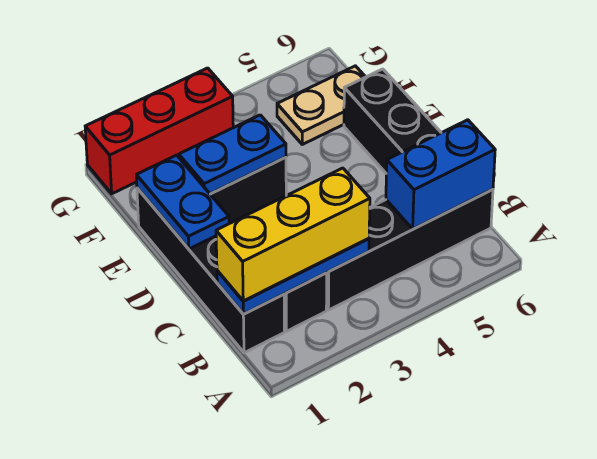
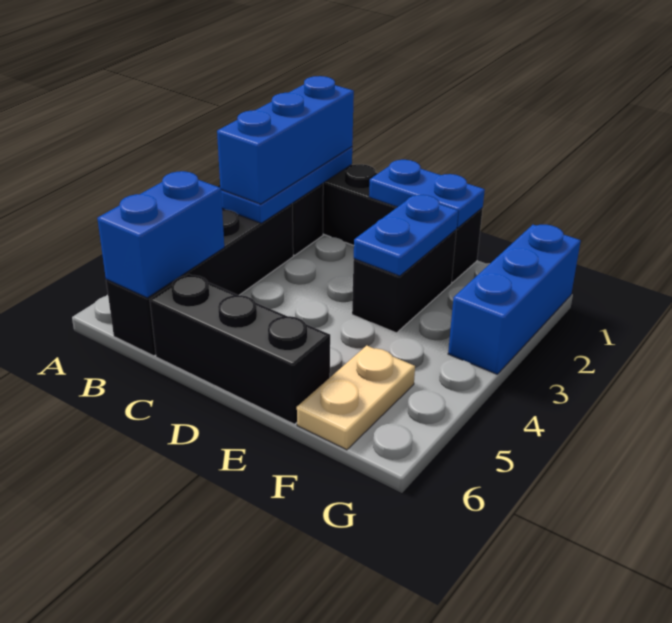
yellow brick B1:B3 level 3 -> blue brick B1:B3 level 3
red brick G1:G3 level 1 -> blue brick G1:G3 level 1

